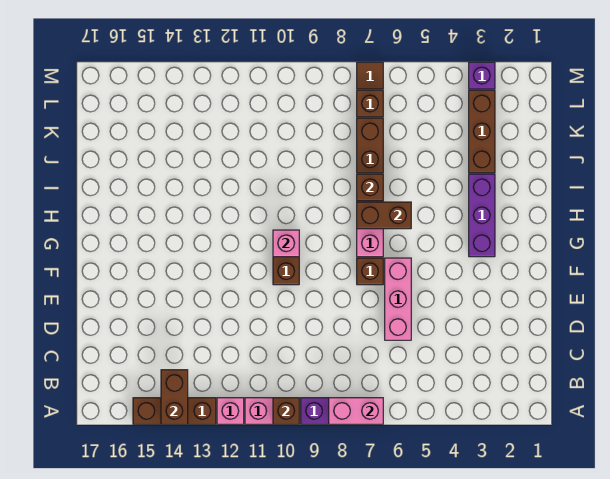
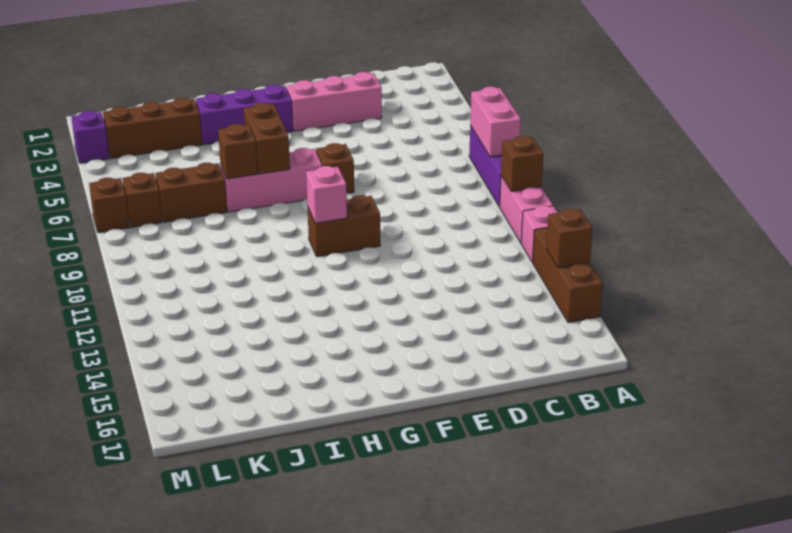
brown brick A14:B14 level 2 -> brown brick A14 level 2
pink brick D6:F6 level 1 -> pink brick D3:F3 level 1
brown tile M7 level 1 -> brown brick M7 level 1

